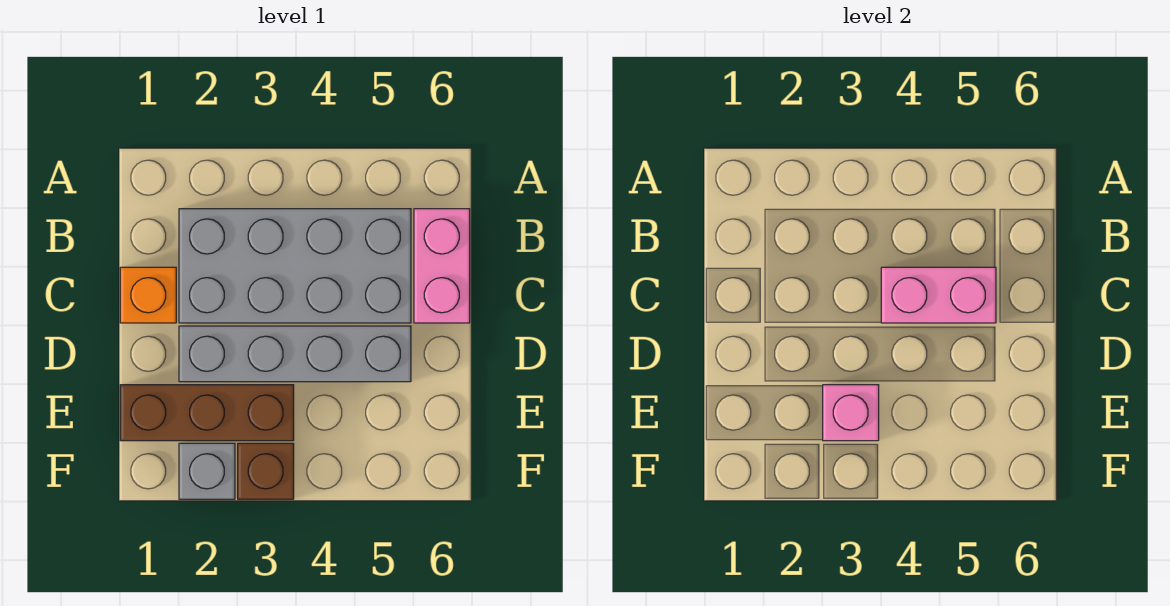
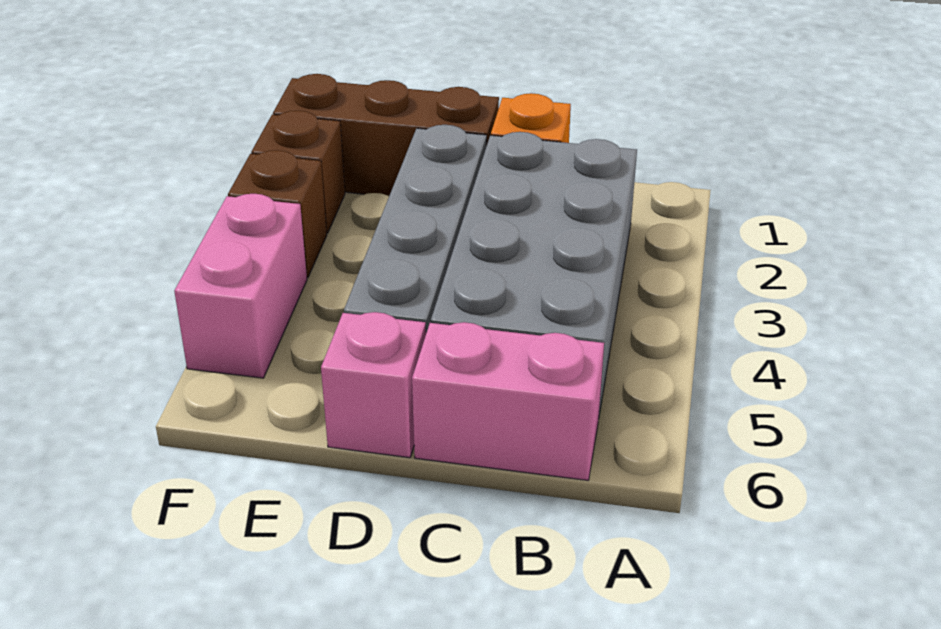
pink brick C4:C5 level 2 -> pink brick F4:F5 level 1
brown brick E1:E3 level 1 -> brown brick D1:F1 level 1
pink brick E3 level 2 -> pink brick D6 level 1
grey brick F2 level 1 -> brown brick F2 level 1

